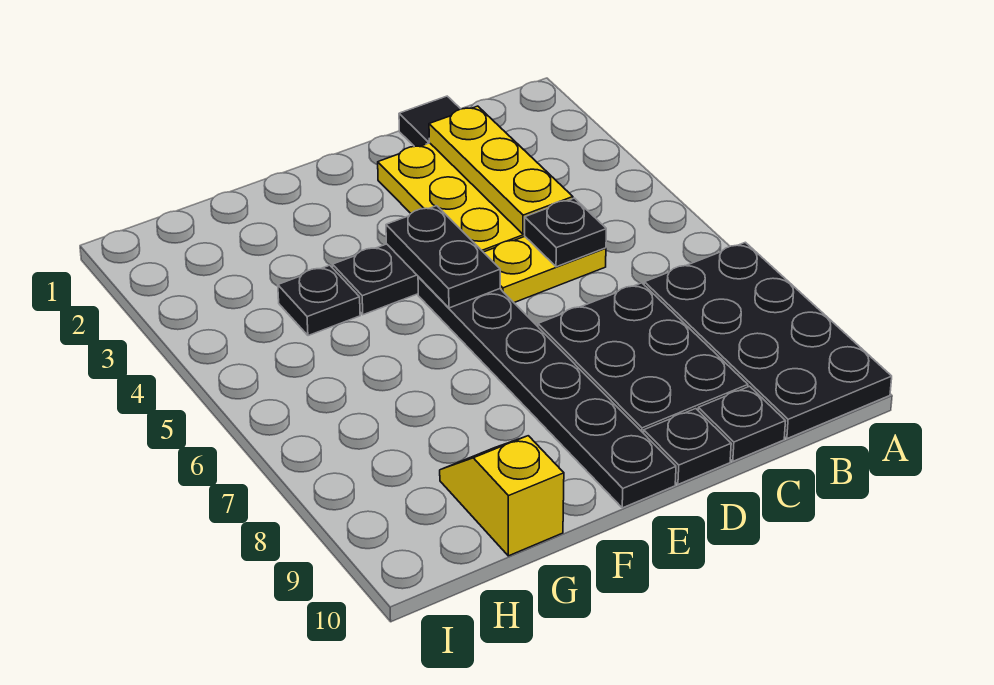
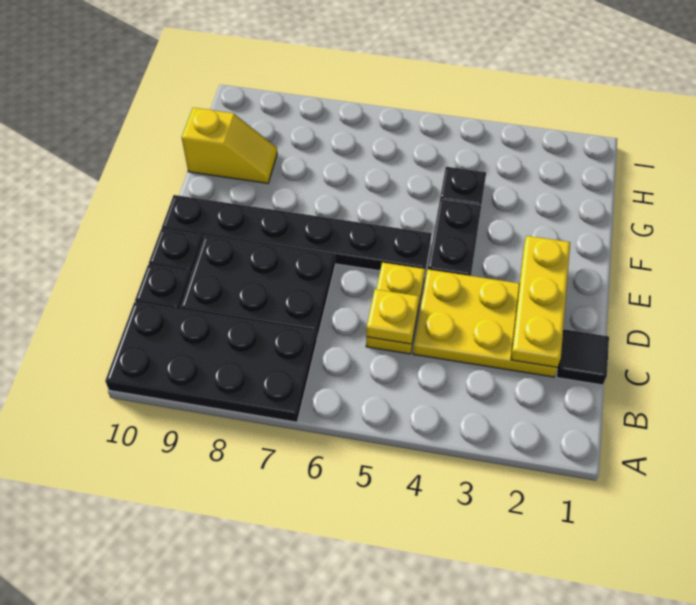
yellow plate C2:C4 level 2 -> yellow plate C2:E2 level 2
black plate C5 level 2 -> yellow plate C5 level 2
black plate E4:E5 level 2 -> none

